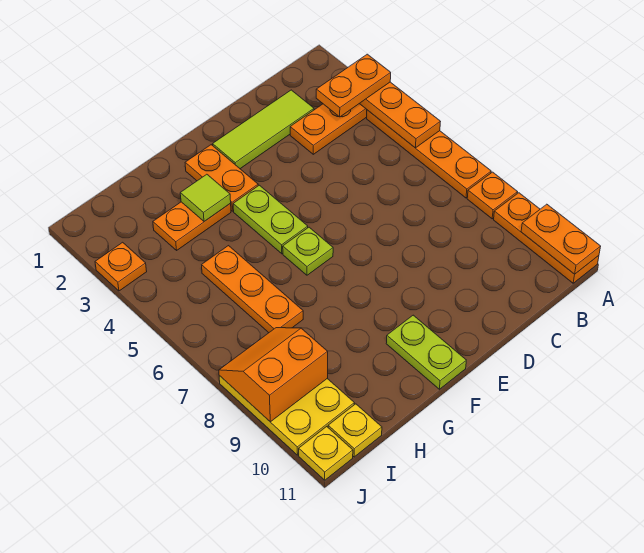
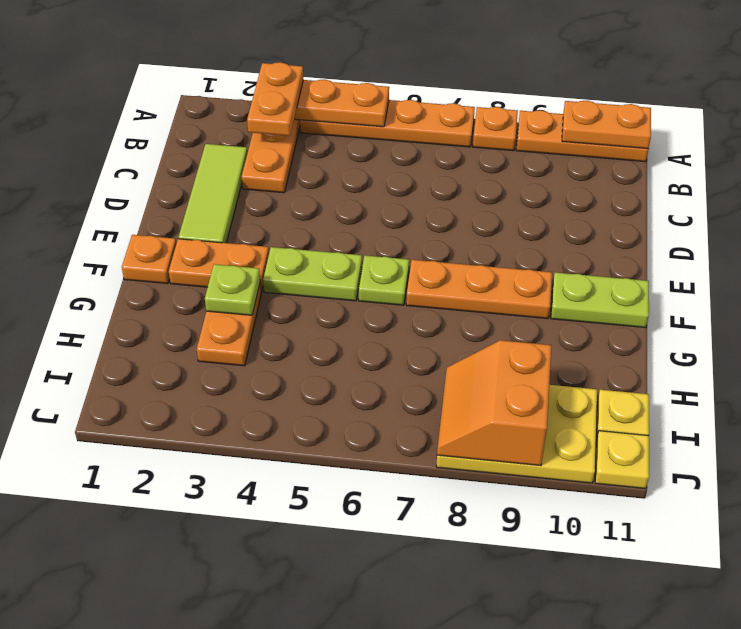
lime tile G3 level 2 -> lime plate G3 level 2
orange plate H5:H7 level 1 -> orange plate F7:F9 level 1
orange plate J3 level 1 -> orange plate F1 level 1

